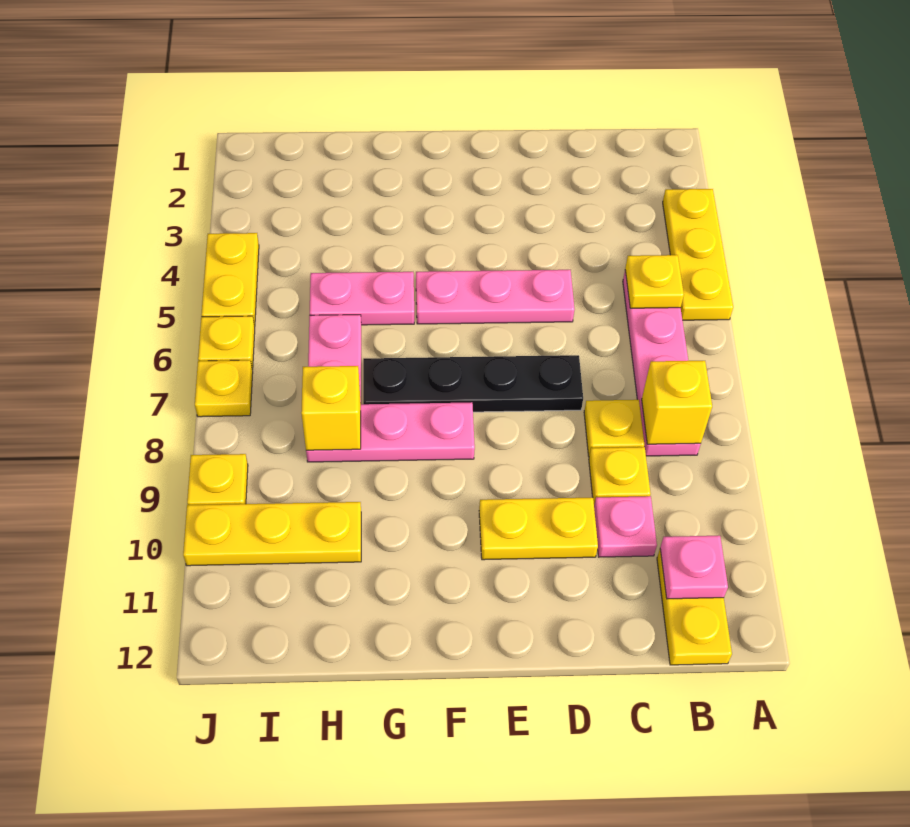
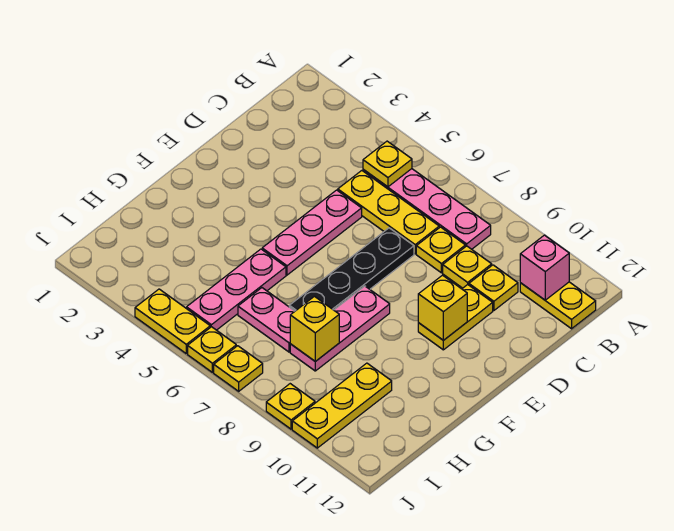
yellow plate A3:A5 level 1 -> yellow plate C5:C7 level 1
yellow brick B8 level 2 -> yellow brick E10 level 2
pink plate B11 level 2 -> pink brick B11 level 2
pink plate C10 level 1 -> yellow plate C10 level 1
pink plate G5:H5 level 1 -> pink plate G5:I5 level 1

